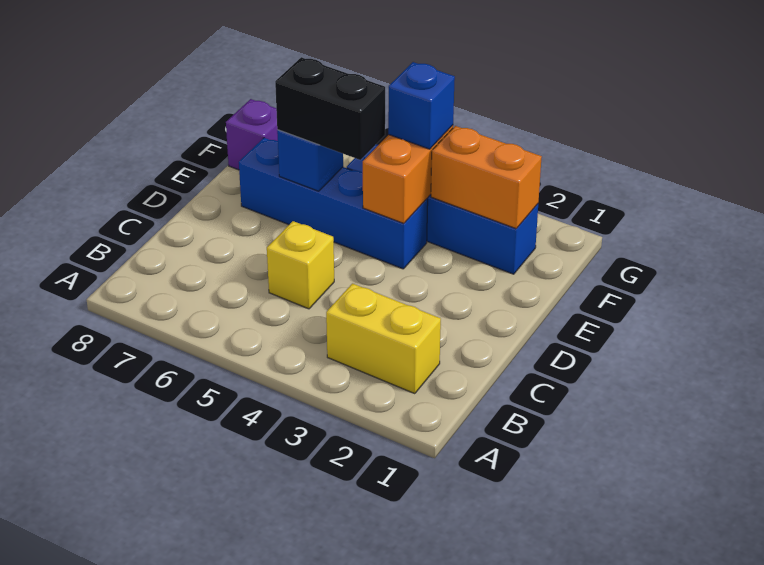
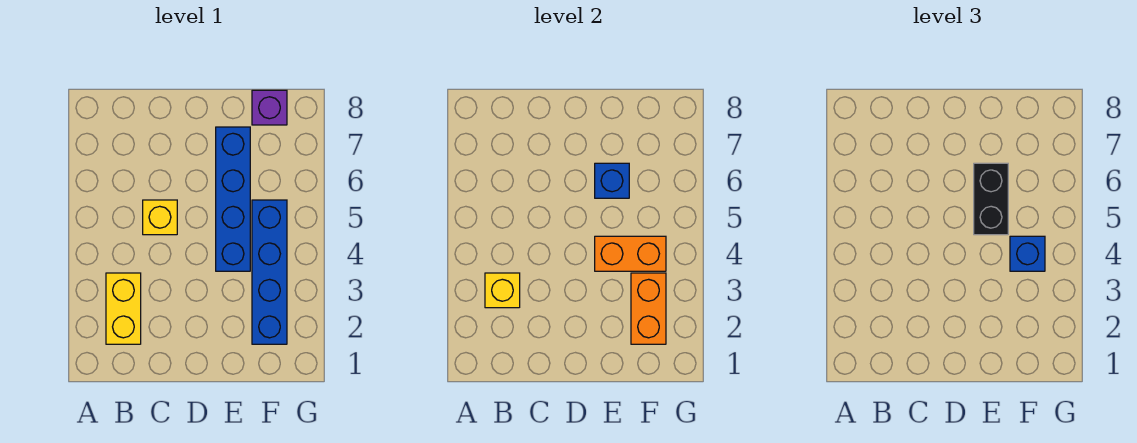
none -> yellow brick B3 level 2

